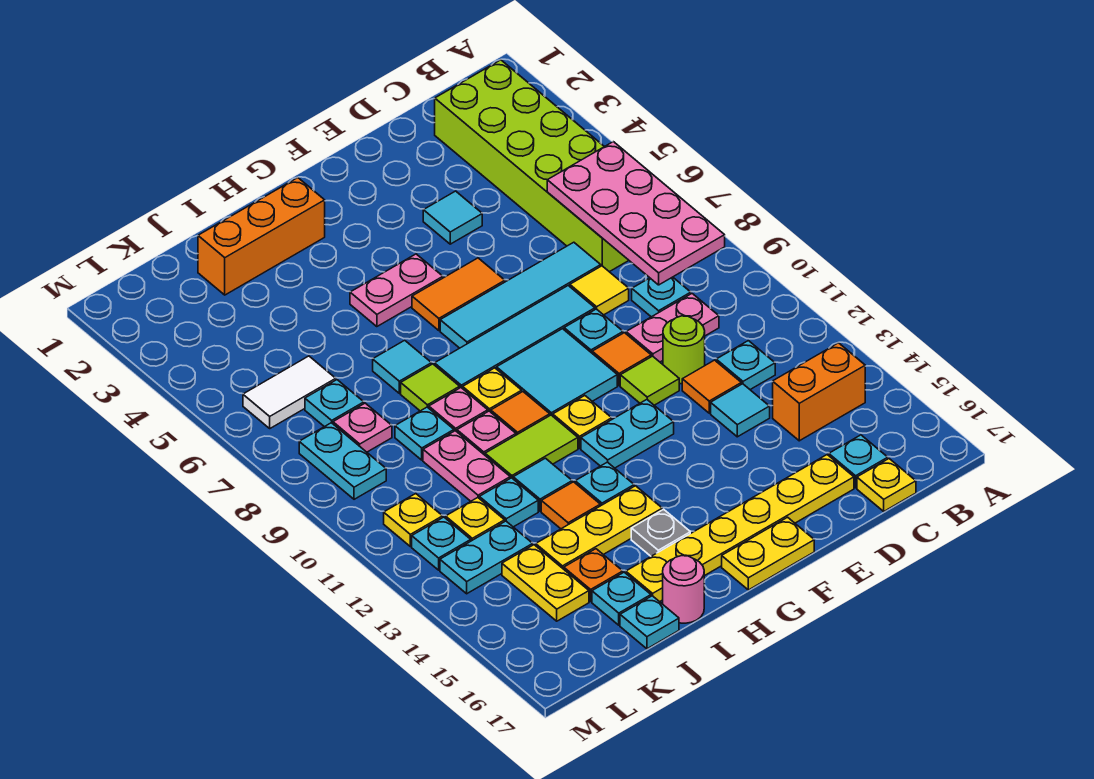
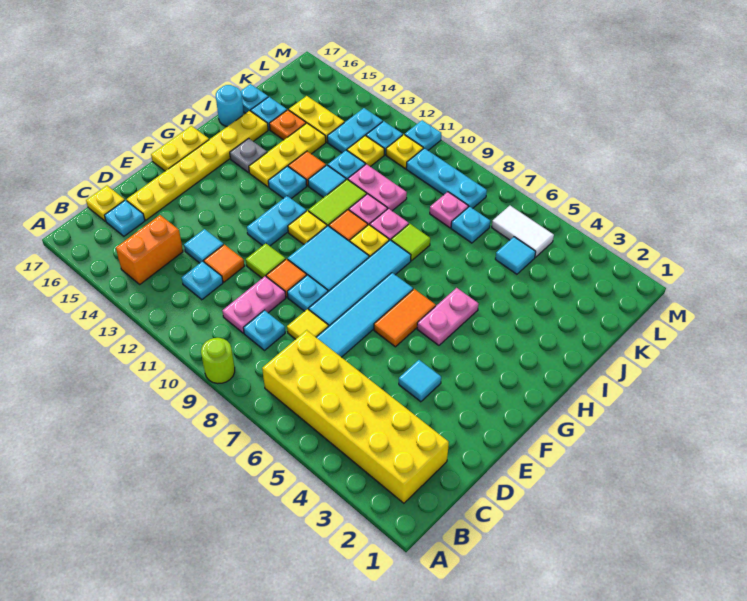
lime brick B2:C7 level 1 -> yellow brick B2:C7 level 1
pink plate B6:C9 level 2 -> none
lime round brick D11 level 1 -> lime round brick A9 level 1
orange brick H2:J2 level 1 -> none
cyan tile I7 level 1 -> cyan tile K5 level 1
pink round brick I17 level 1 -> cyan round brick I17 level 1
cyan plate J9 level 1 -> cyan plate M11 level 1
white tile K6:L6 level 1 -> white tile L5:L6 level 1
cyan plate L8:L9 level 1 -> cyan plate L8:L10 level 1

